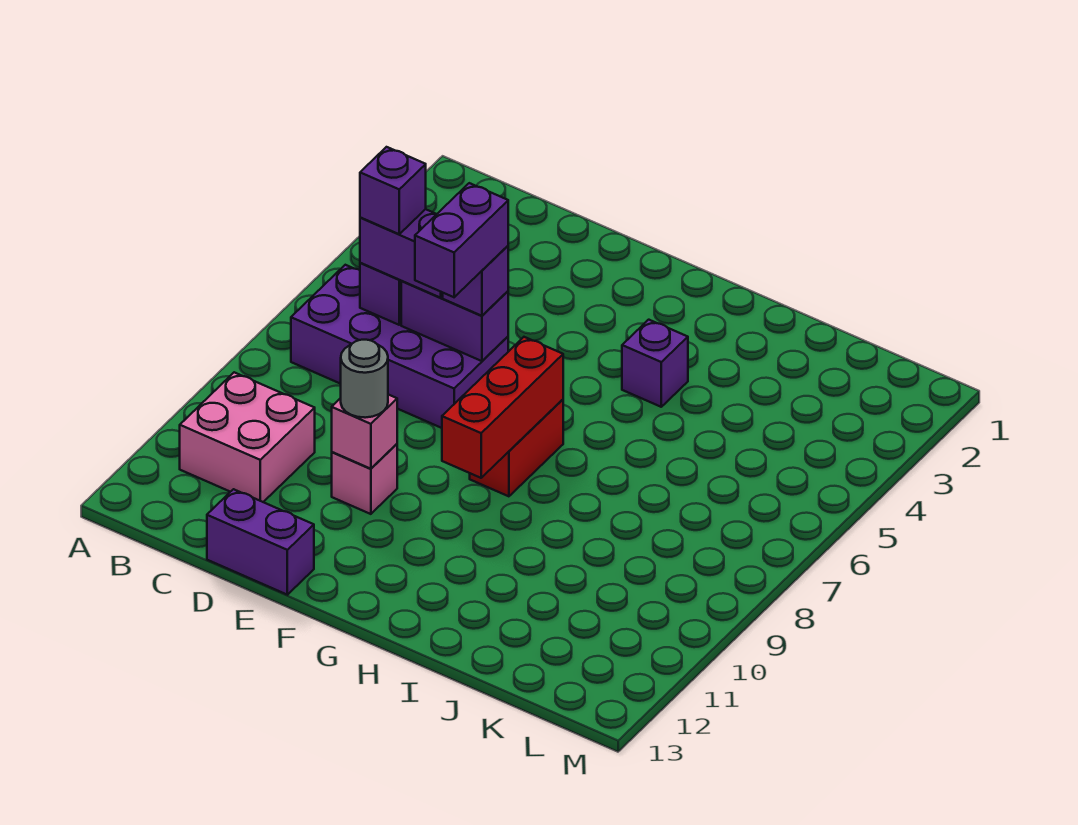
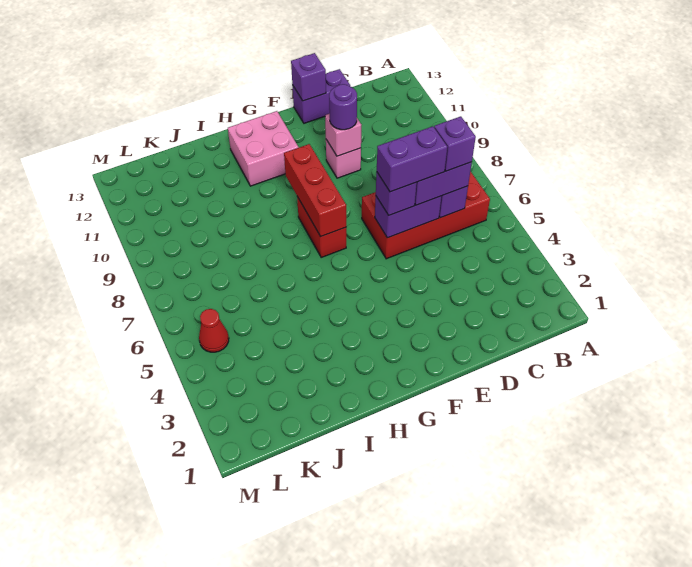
purple brick B6:E7 level 1 -> red brick B6:E7 level 1
pink brick B10:C11 level 1 -> pink brick G11:H12 level 1
purple brick E6:E7 level 4 -> purple brick D6:E6 level 4
grey round brick E10 level 3 -> purple round brick E10 level 3
purple brick H4 level 1 -> purple brick E13 level 2
none -> red cone L5 level 1

